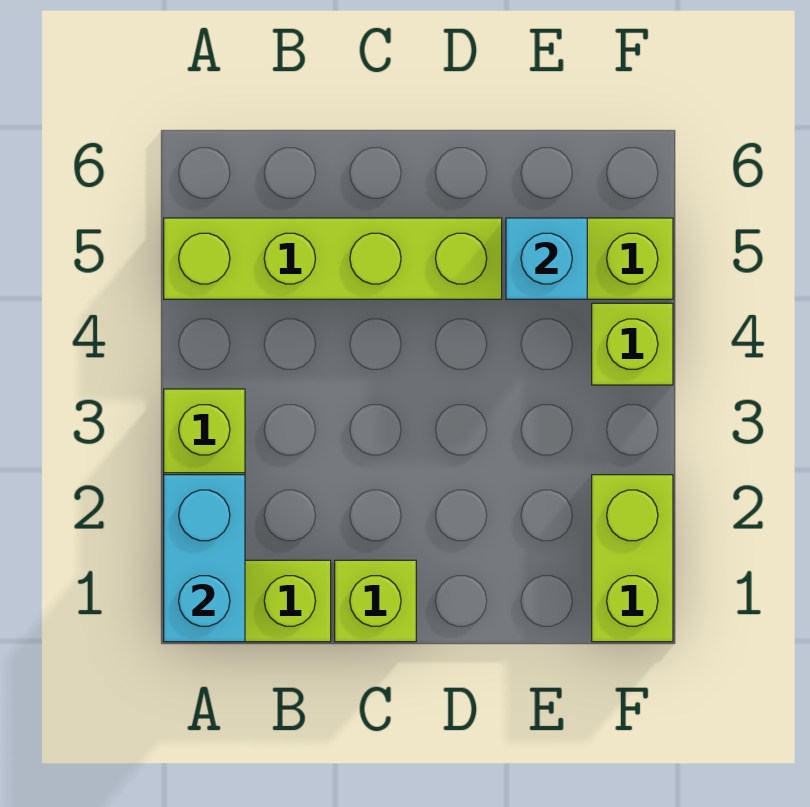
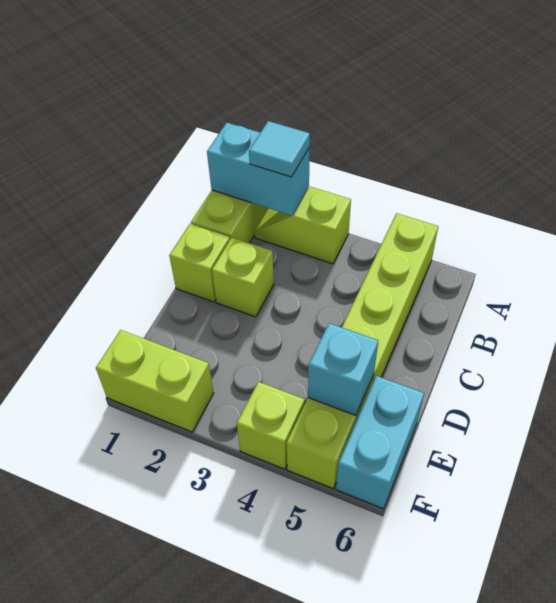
none -> cyan tile A2 level 3
none -> lime brick C2 level 1
none -> cyan brick E6:F6 level 1

